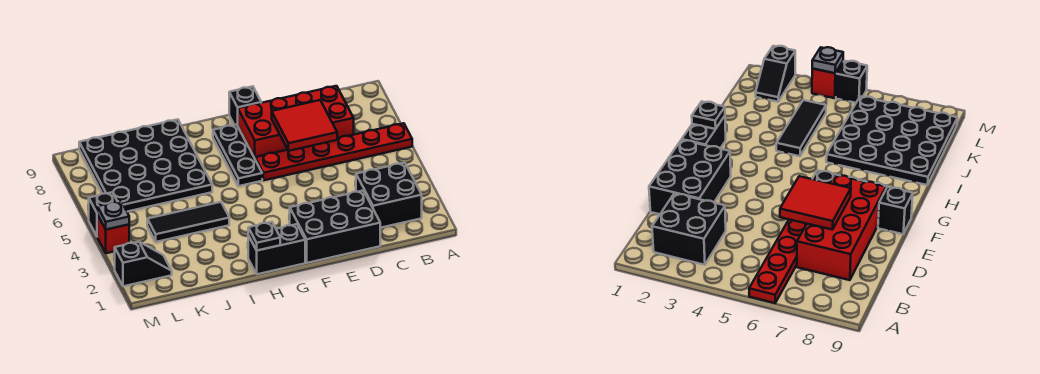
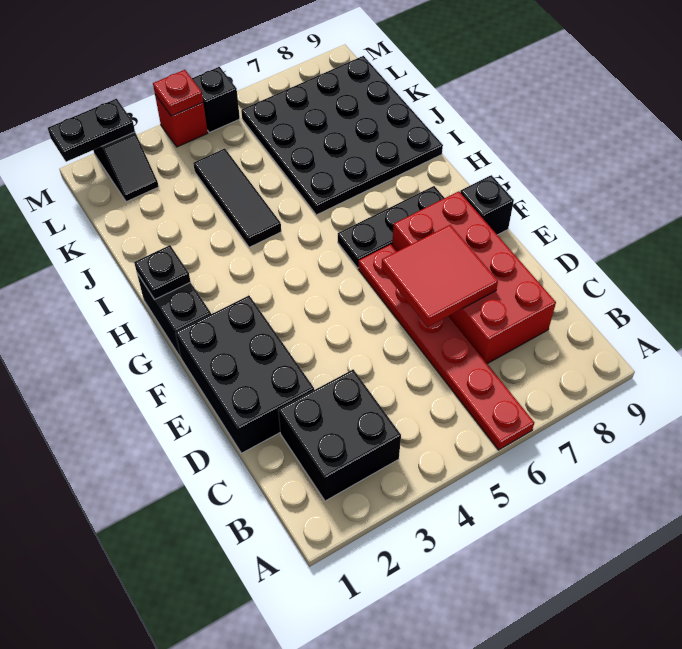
none -> black plate M1:M2 level 2
grey plate M4 level 2 -> red plate M4 level 2

